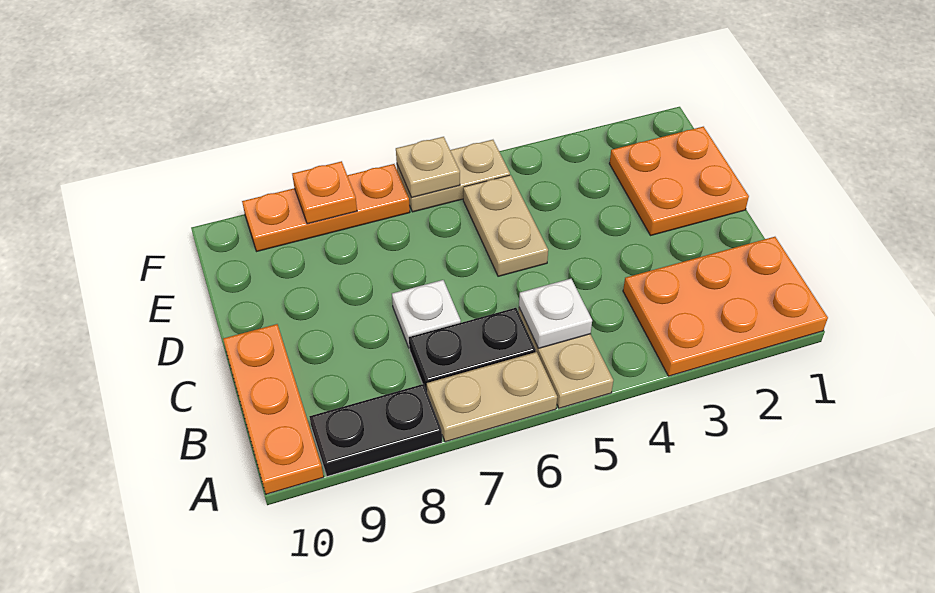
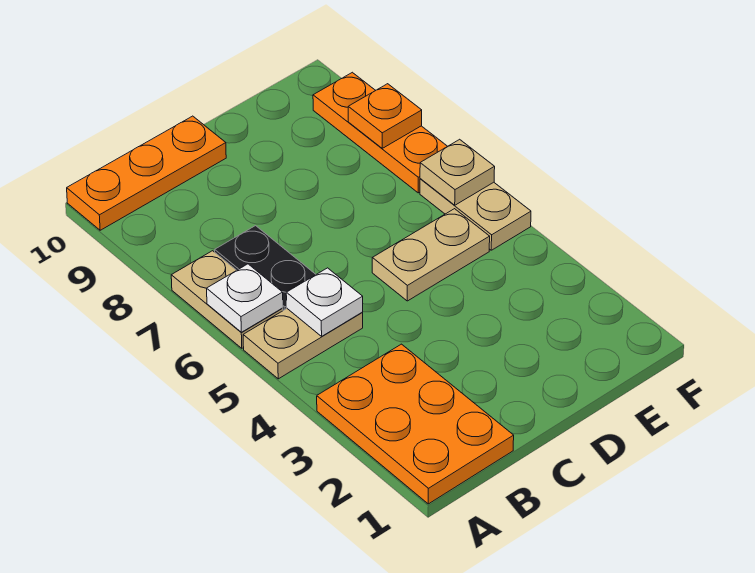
black plate A8:A9 level 1 -> none
white plate C7 level 1 -> white plate A6 level 2
orange plate D1:E2 level 1 -> none

